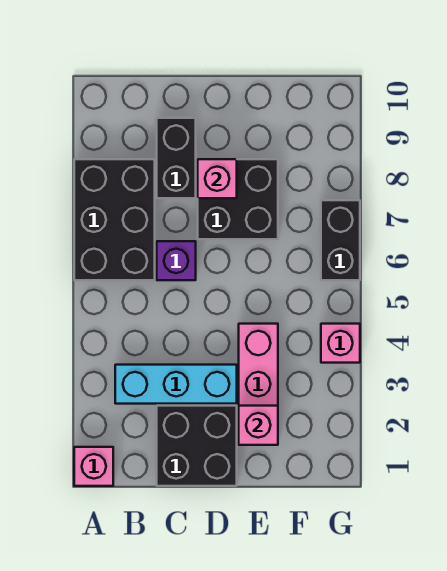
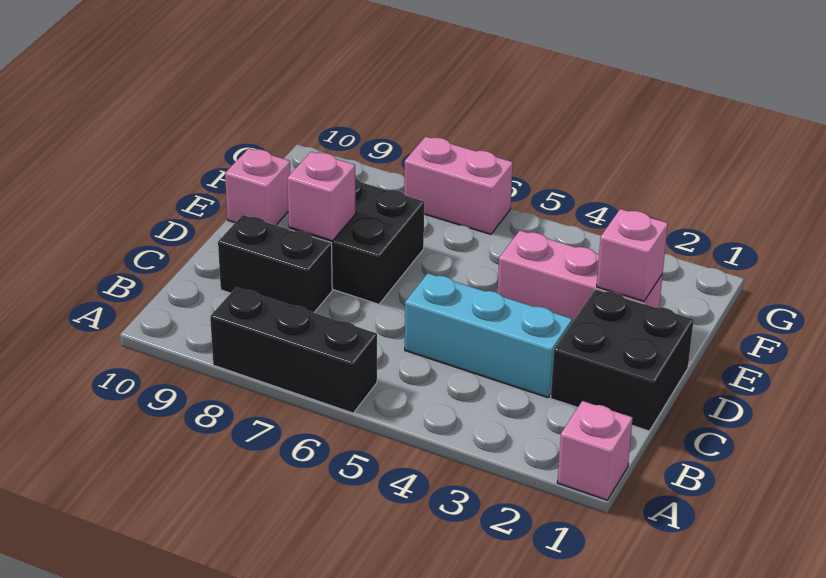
black brick A6:B8 level 1 -> black brick A6:A8 level 1
cyan brick B3:D3 level 1 -> cyan brick C3:C5 level 1
purple brick C6 level 1 -> none
pink brick G4 level 1 -> pink brick E10 level 1
black brick G6:G7 level 1 -> pink brick G6:G7 level 1

